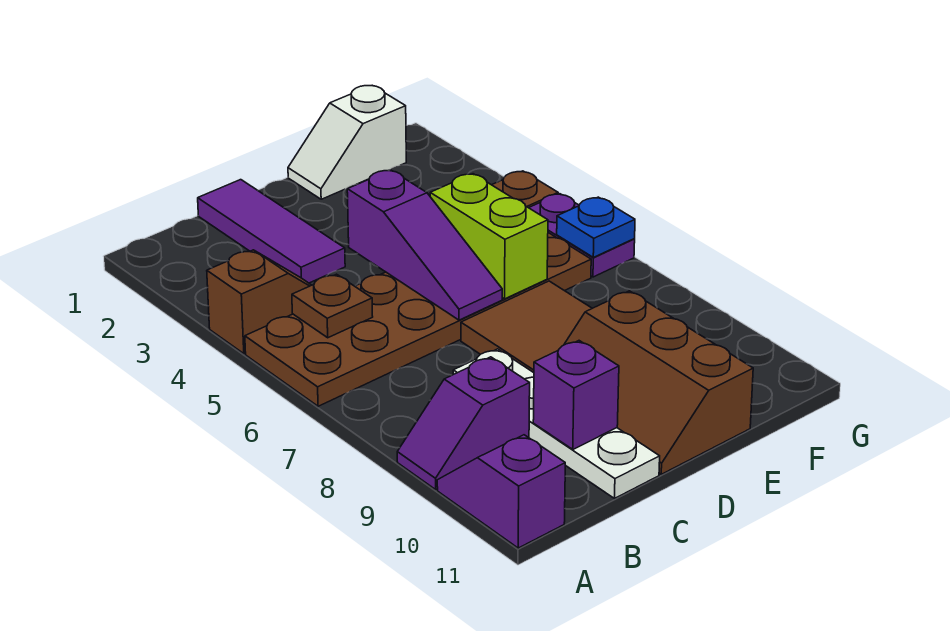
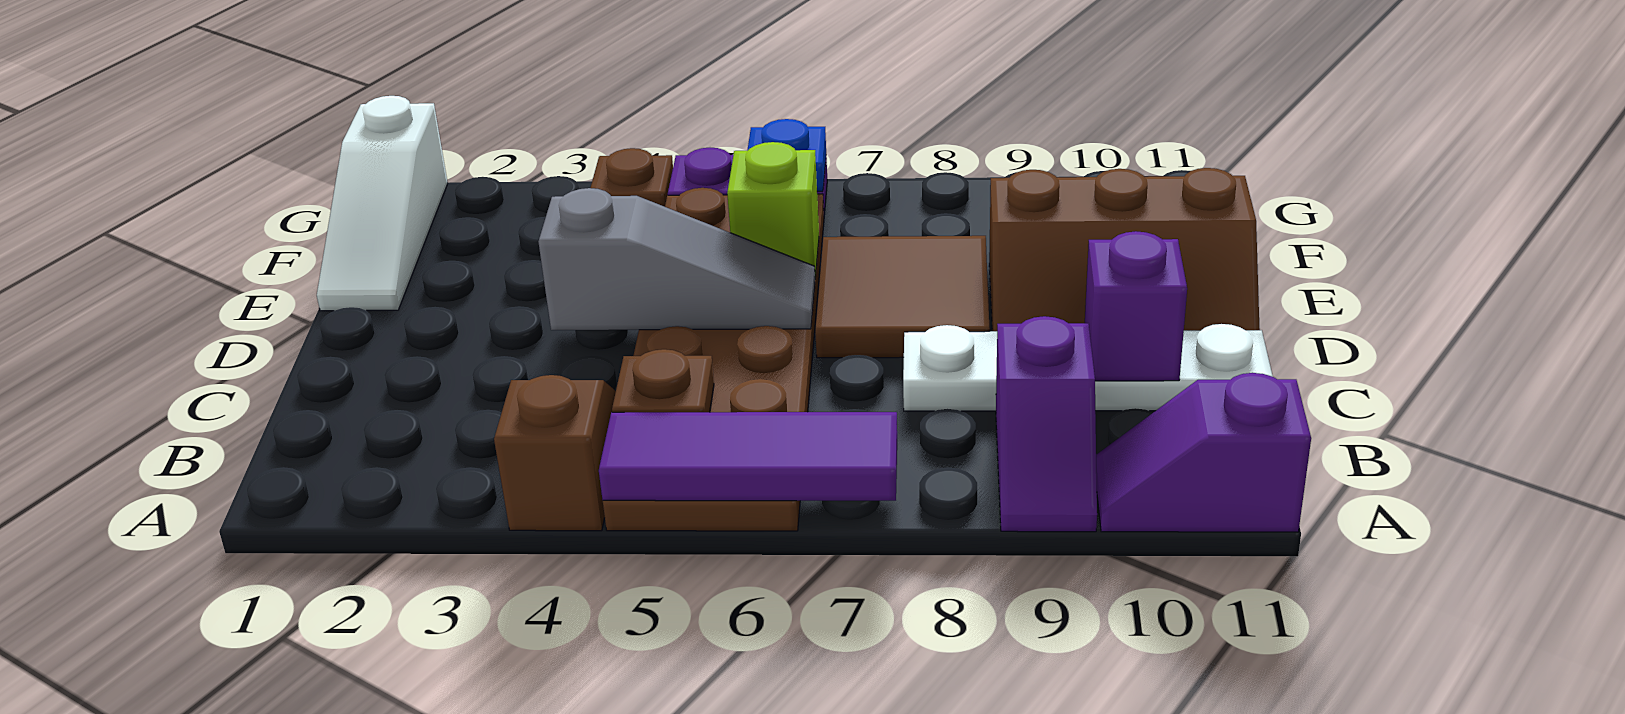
purple tile C1:C3 level 1 -> purple tile A5:A7 level 2
purple slope D4:D6 level 2 top 4 -> grey slope D4:D6 level 2 top 4
white slope E1:F1 level 1 top F -> white slope E1:G1 level 1 top G
lime brick E5:E6 level 2 -> lime brick E6 level 2

